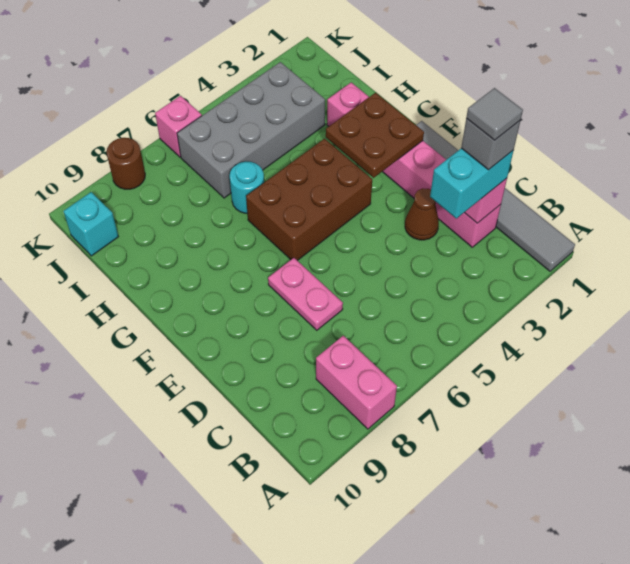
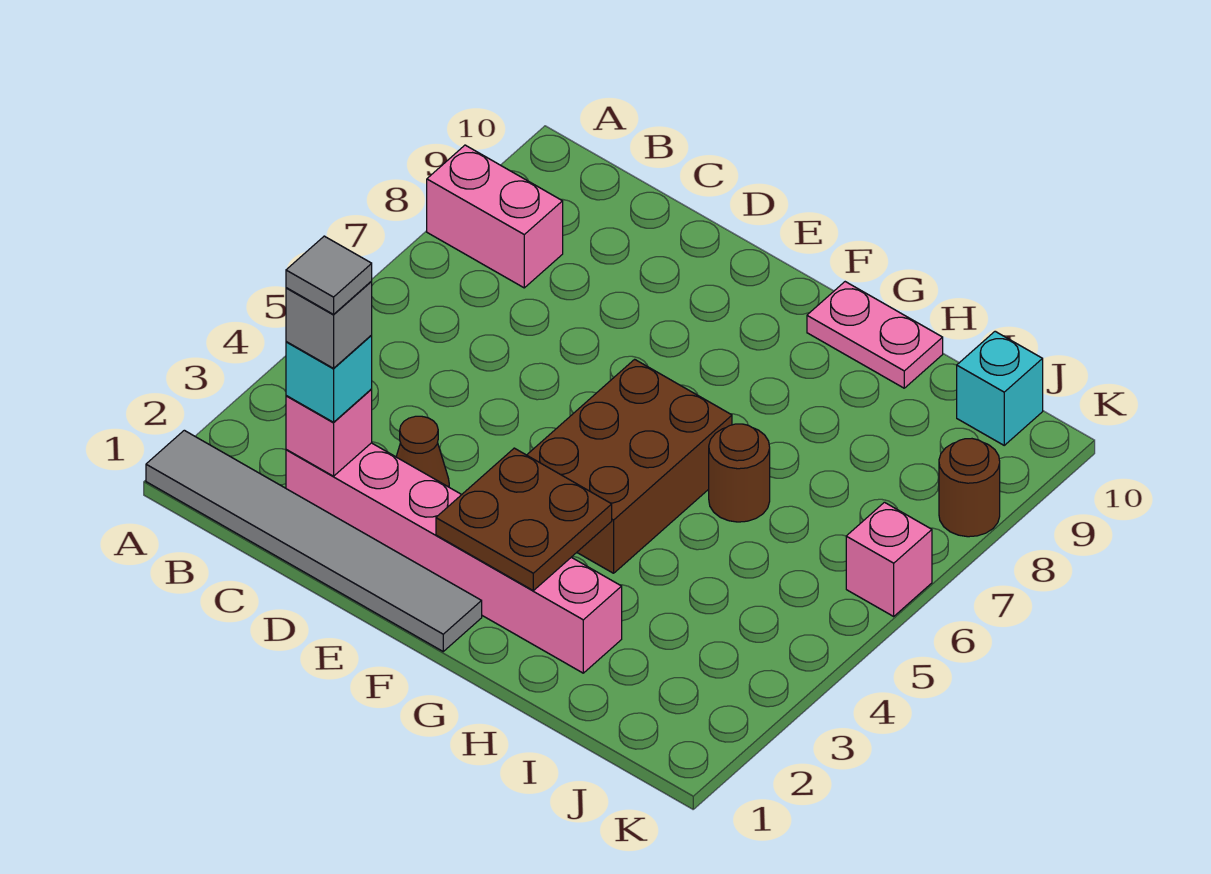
cyan brick C2:C3 level 3 -> cyan brick C2 level 3
pink plate D7:E7 level 1 -> pink plate G10:H10 level 1
cyan round brick H6 level 1 -> brown round brick H6 level 1
grey brick I3:J6 level 1 -> none

